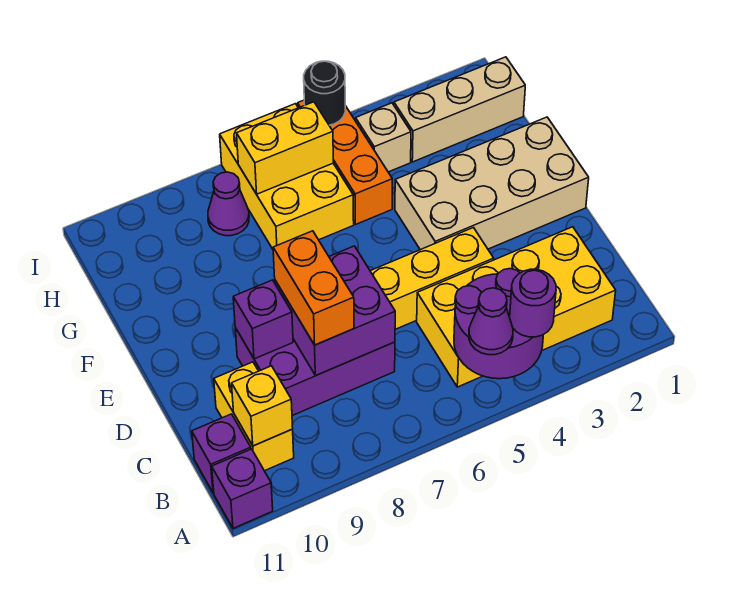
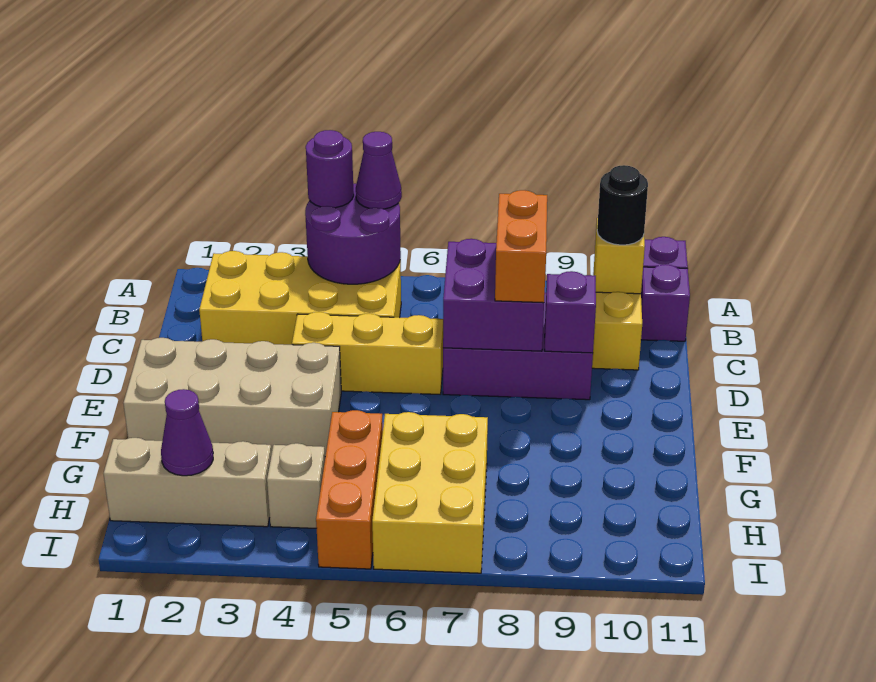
yellow brick H6:H7 level 2 -> none
purple cone H8 level 1 -> purple cone H2 level 2
black round brick I5 level 2 -> black round brick B10 level 3

